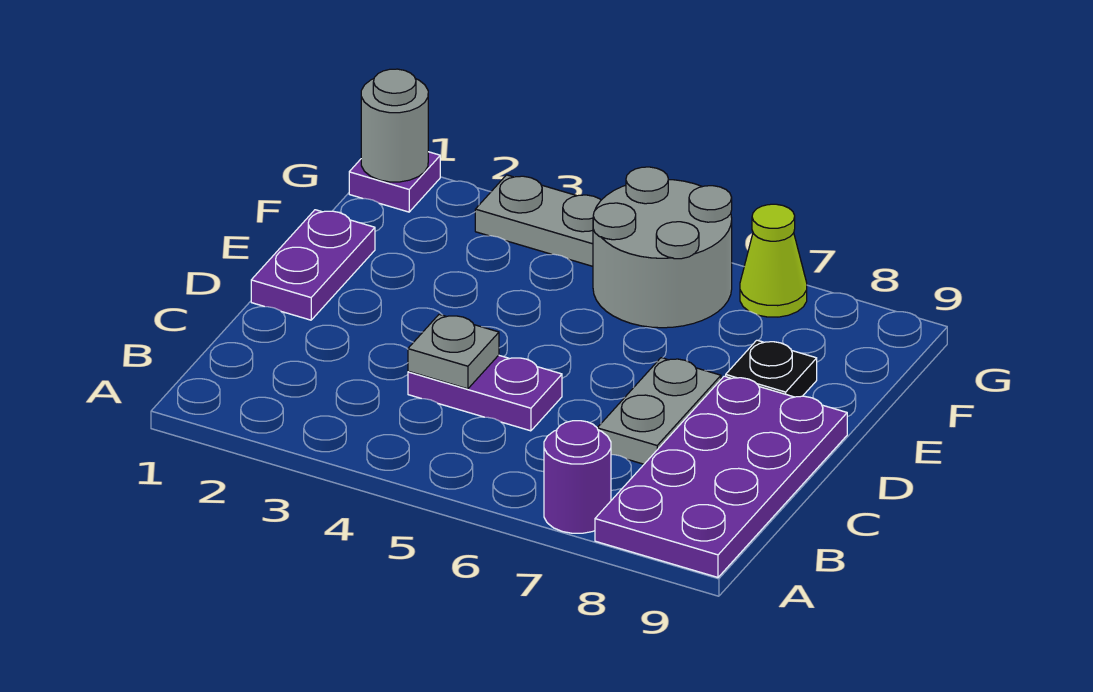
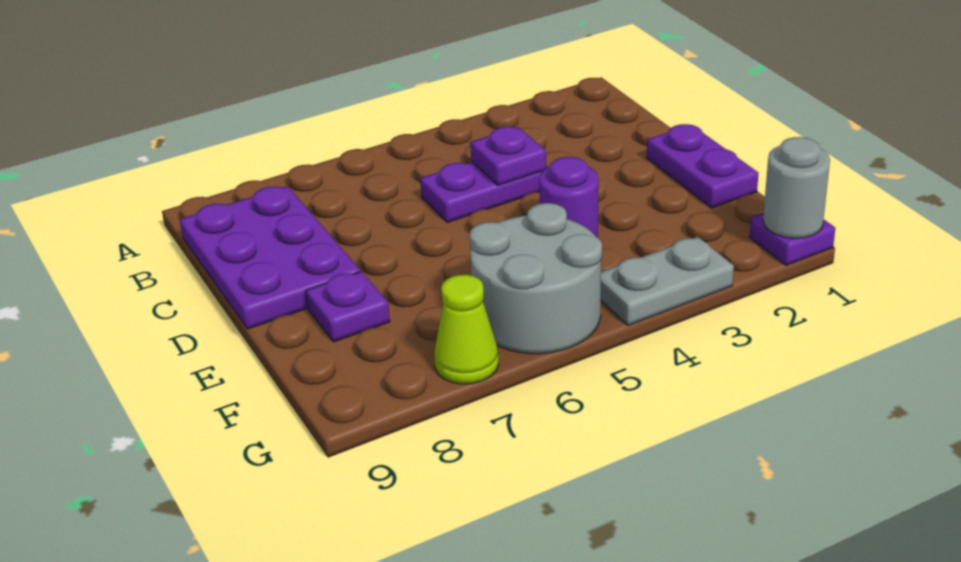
purple round brick A7 level 1 -> purple round brick E4 level 1
purple plate A8:D9 level 1 -> purple plate B8:D9 level 1
grey plate C4 level 2 -> purple plate C4 level 2
grey plate C7:D7 level 1 -> none
black plate E8 level 1 -> purple plate E8 level 1

